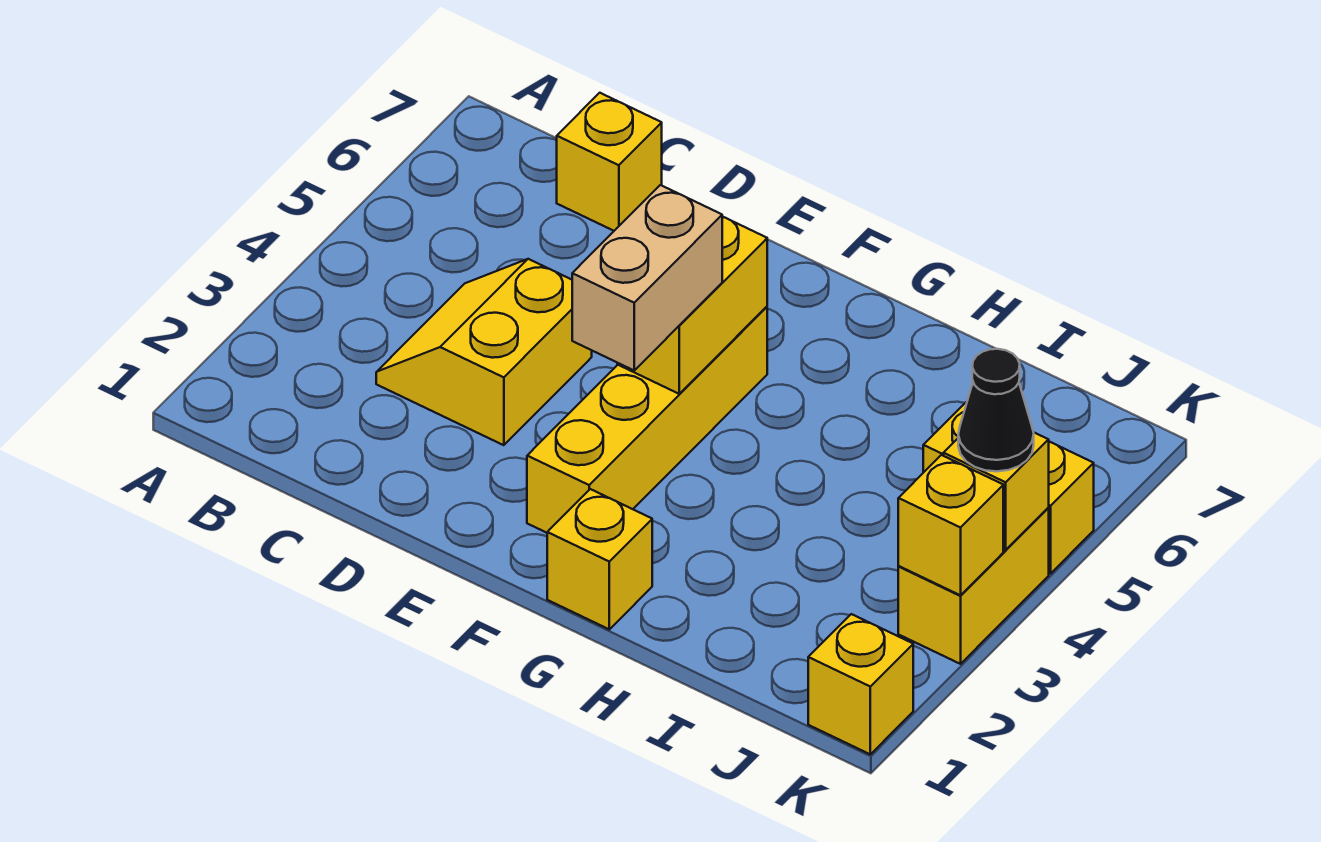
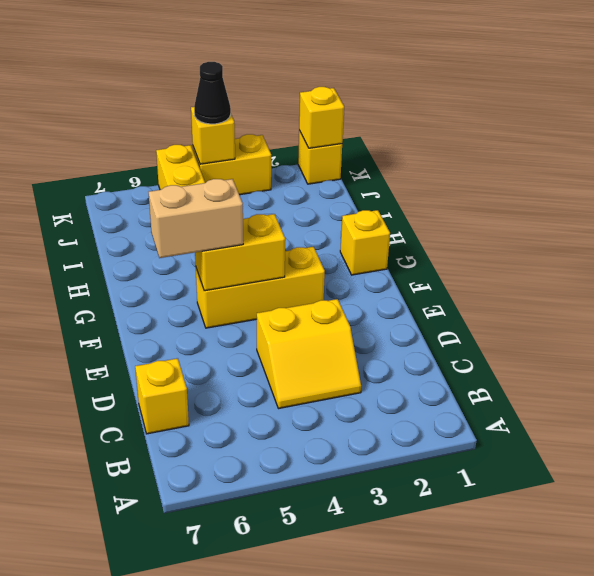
yellow brick F2:F5 level 1 -> yellow brick F3:F5 level 1
tan brick F3:F4 level 3 -> tan brick F5:F6 level 3
yellow brick K3 level 2 -> yellow brick K1 level 2

